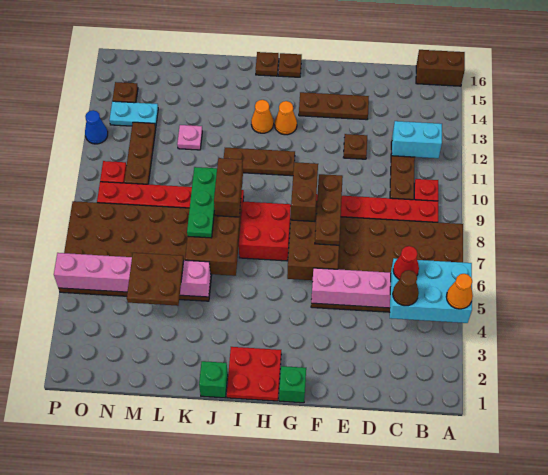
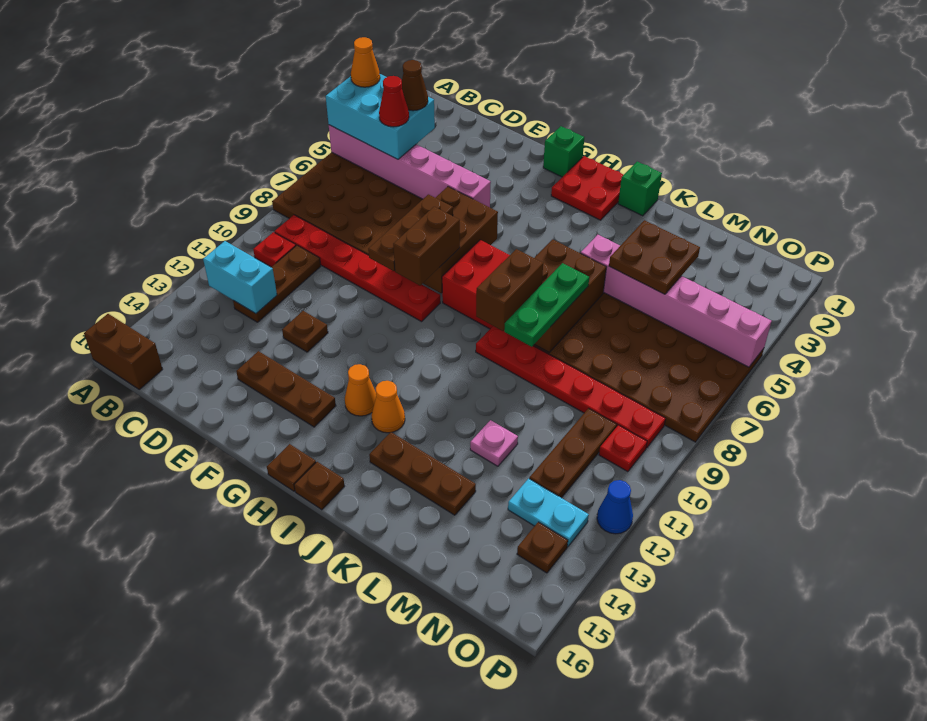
brown plate H11:J11 level 1 -> brown plate J14:L14 level 1

